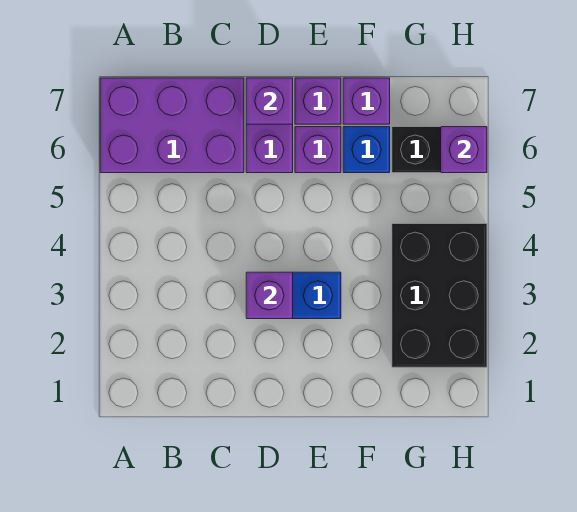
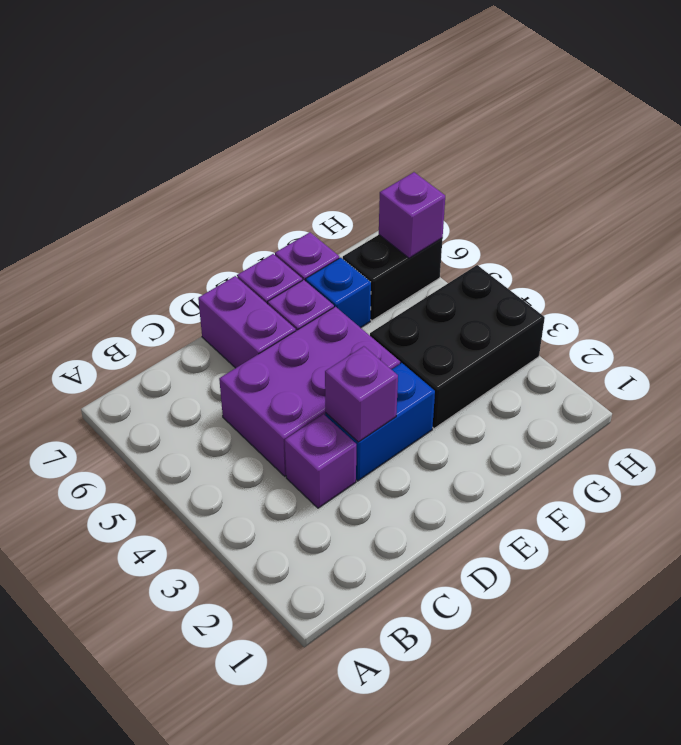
purple brick A6:C7 level 1 -> purple brick C4:E5 level 1
purple brick D7 level 2 -> purple brick C3 level 1
black brick G2:H4 level 1 -> black brick F3:H4 level 1

